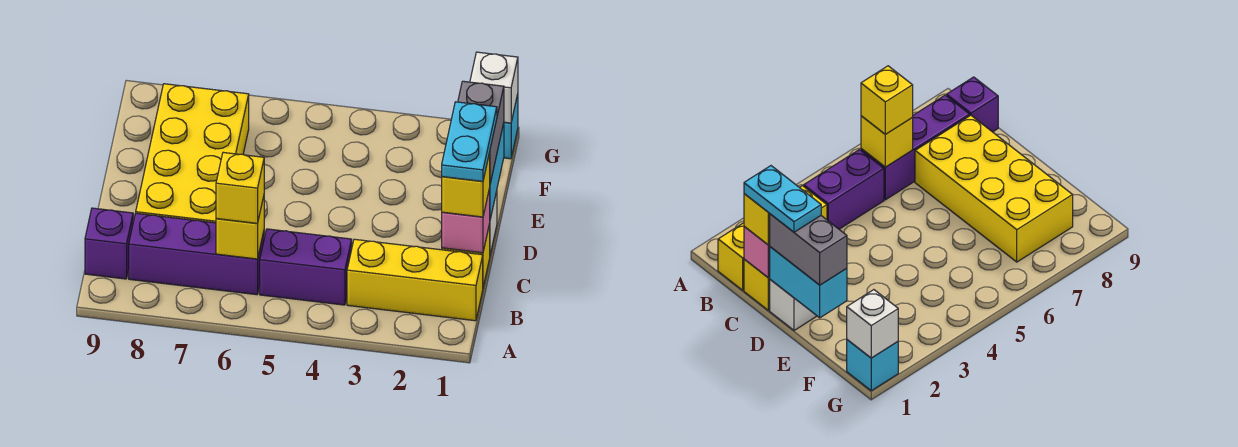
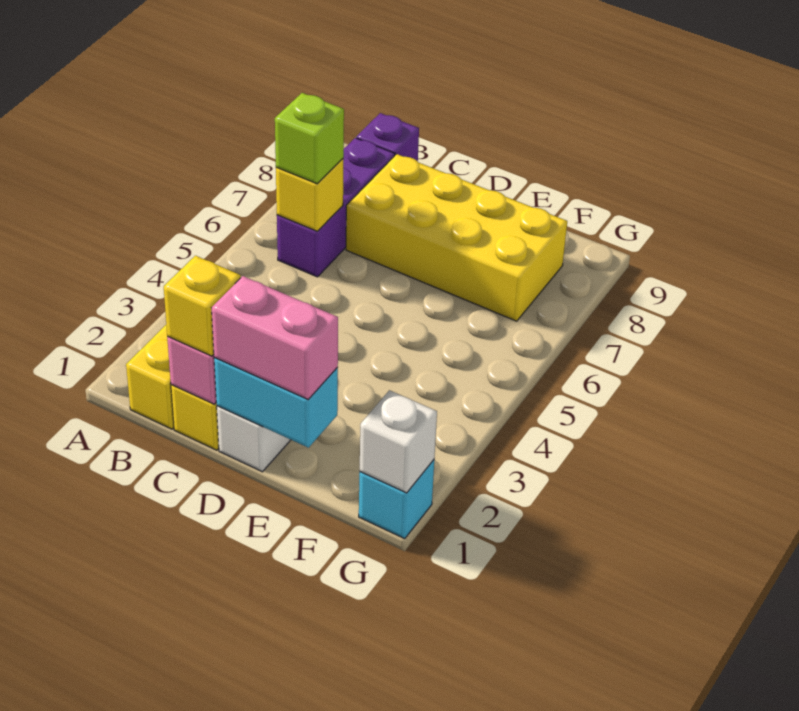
purple brick B4:B5 level 1 -> none
yellow brick B6 level 3 -> lime brick B6 level 3
cyan plate C1:D1 level 4 -> none
grey brick D1:E1 level 3 -> pink brick D1:E1 level 3

